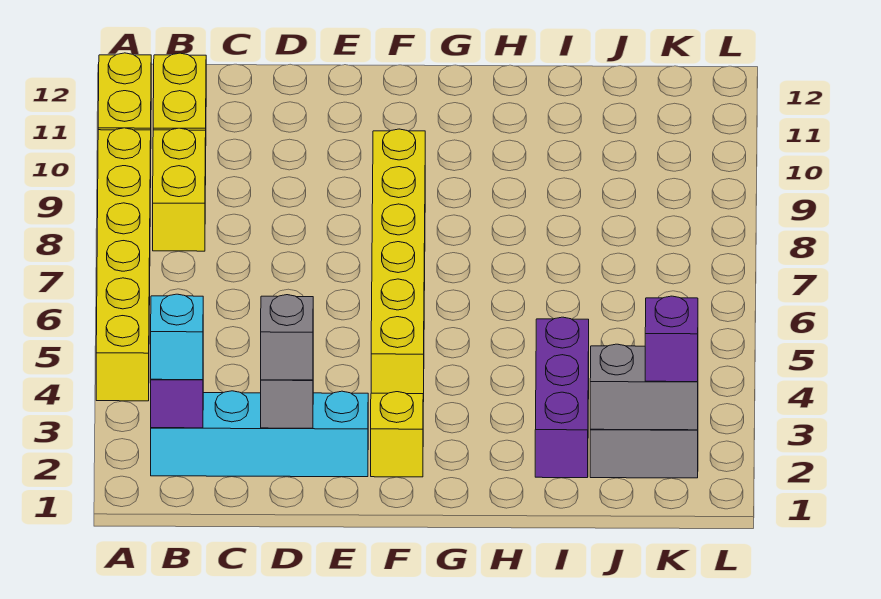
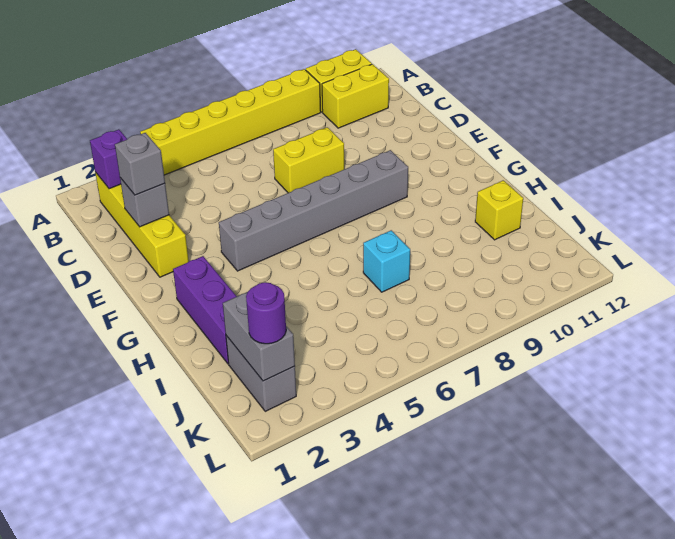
cyan brick B2:E2 level 1 -> yellow brick B2:E2 level 1
cyan brick B2 level 3 -> cyan brick I7 level 1
yellow brick B8:B9 level 1 -> yellow brick D7:D8 level 1
yellow brick F2 level 1 -> yellow brick I11 level 1
yellow brick F4:F9 level 1 -> grey brick F4:F9 level 1
purple brick I2:I4 level 1 -> purple brick G2:I2 level 1
purple brick K2 level 3 -> purple round brick K2 level 3

